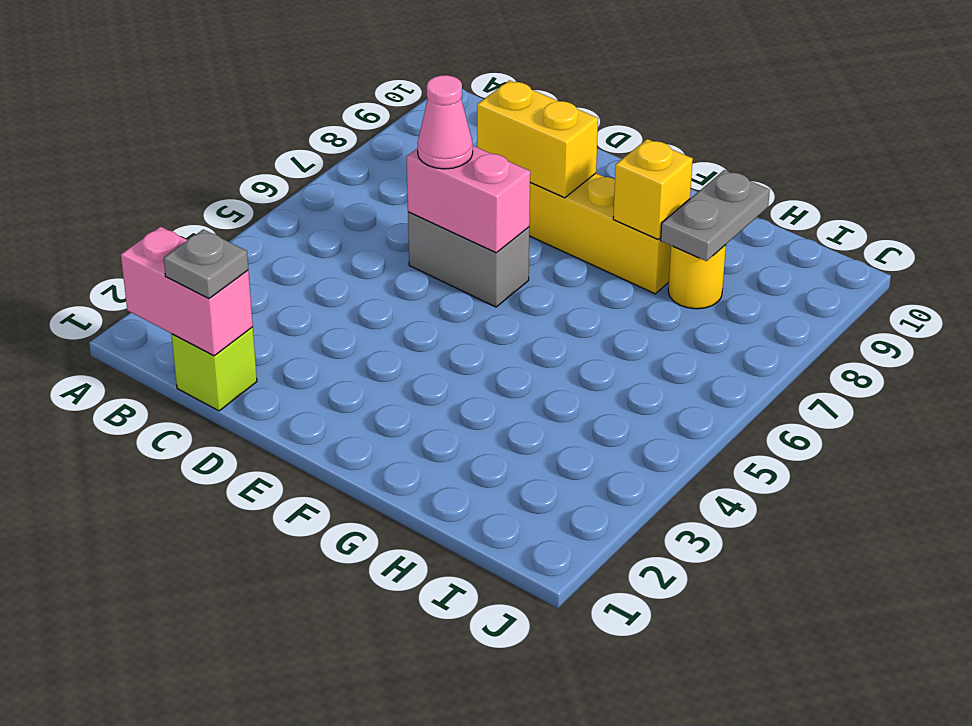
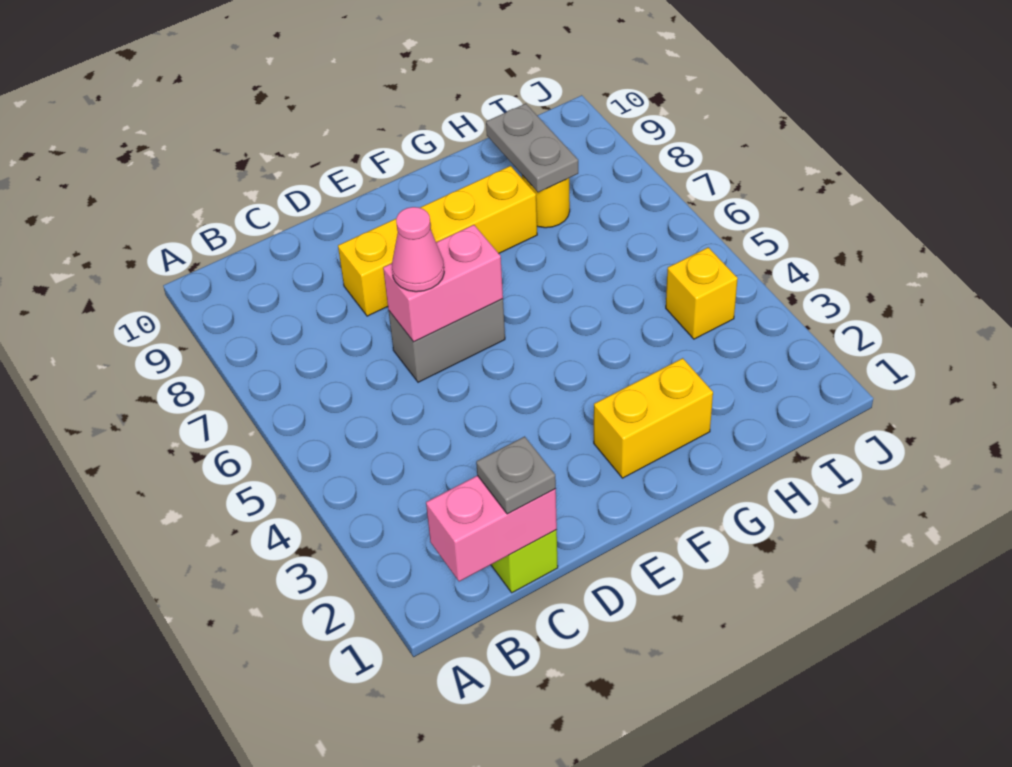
yellow brick D8:E8 level 2 -> yellow brick F2:G2 level 1
yellow brick G8 level 2 -> yellow brick I4 level 1

